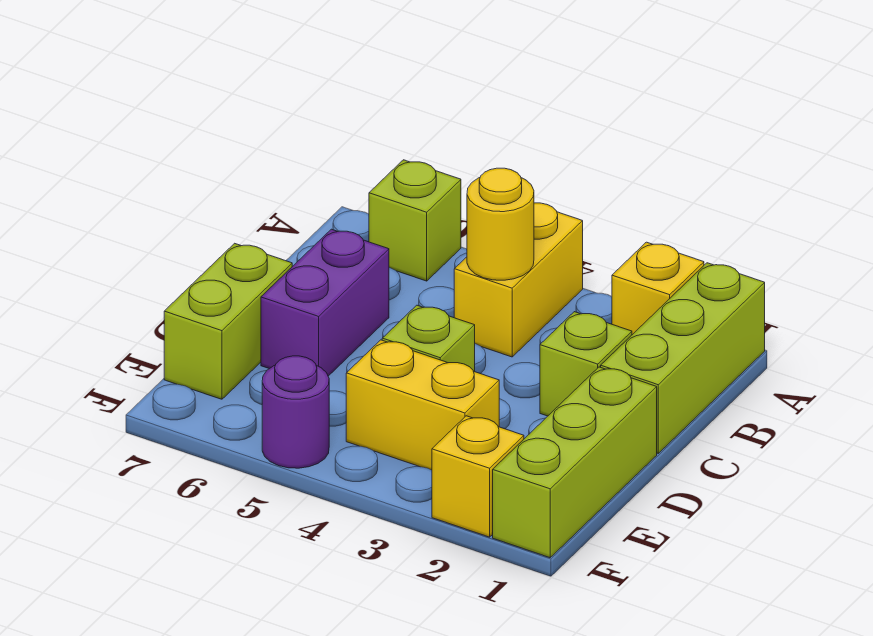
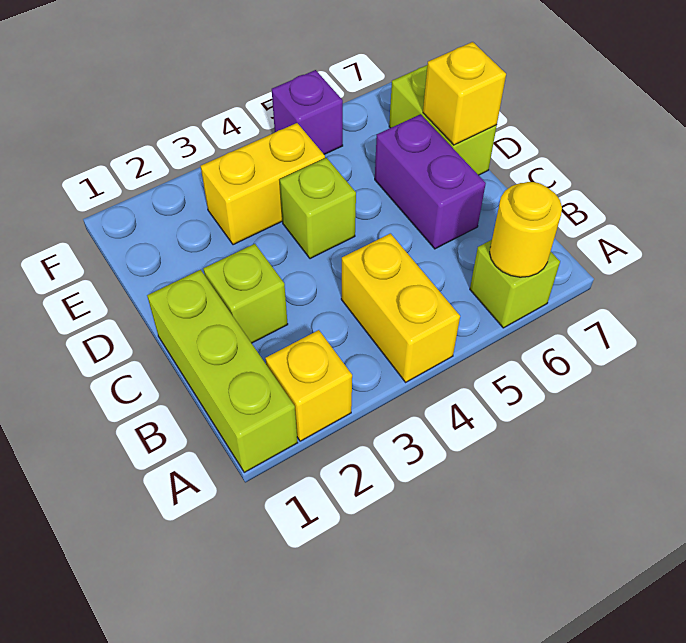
yellow round brick B4 level 2 -> yellow round brick A6 level 2
lime brick D1:F1 level 1 -> none
yellow brick F2 level 1 -> yellow brick D7 level 2
purple round brick F5 level 1 -> purple brick F5 level 1

